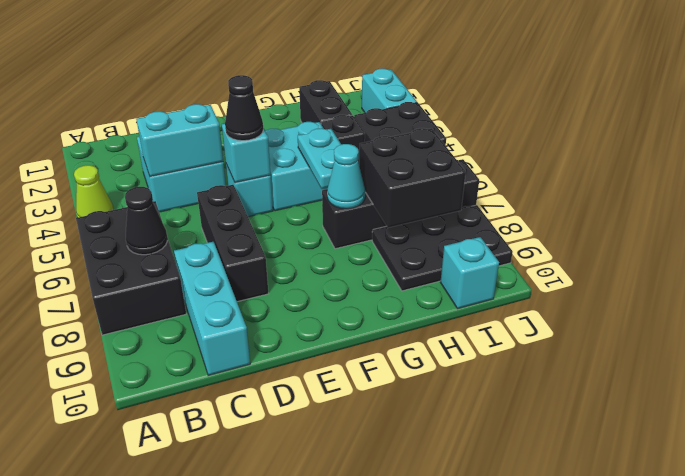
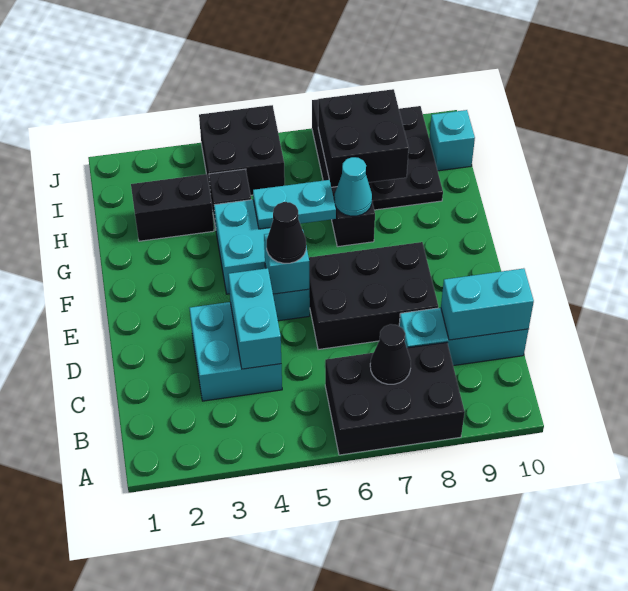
lime cone A4 level 1 -> none
black brick D6:D8 level 1 -> black brick D6:E8 level 1
cyan brick J2:J3 level 1 -> cyan brick C9:C10 level 2

